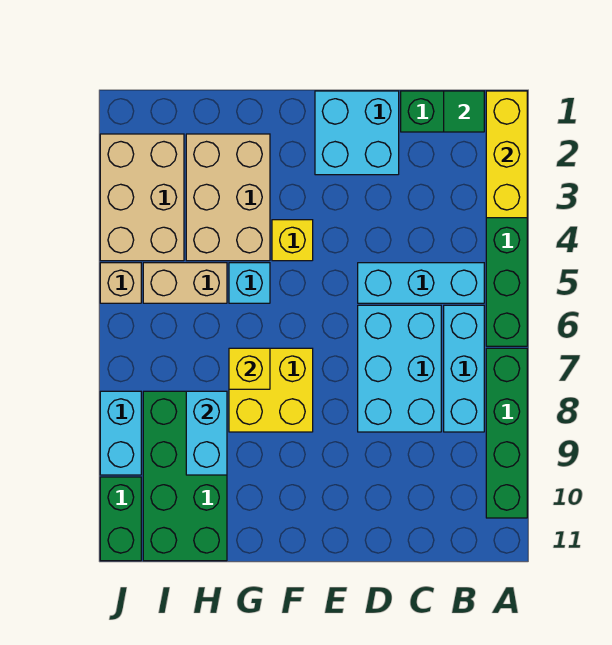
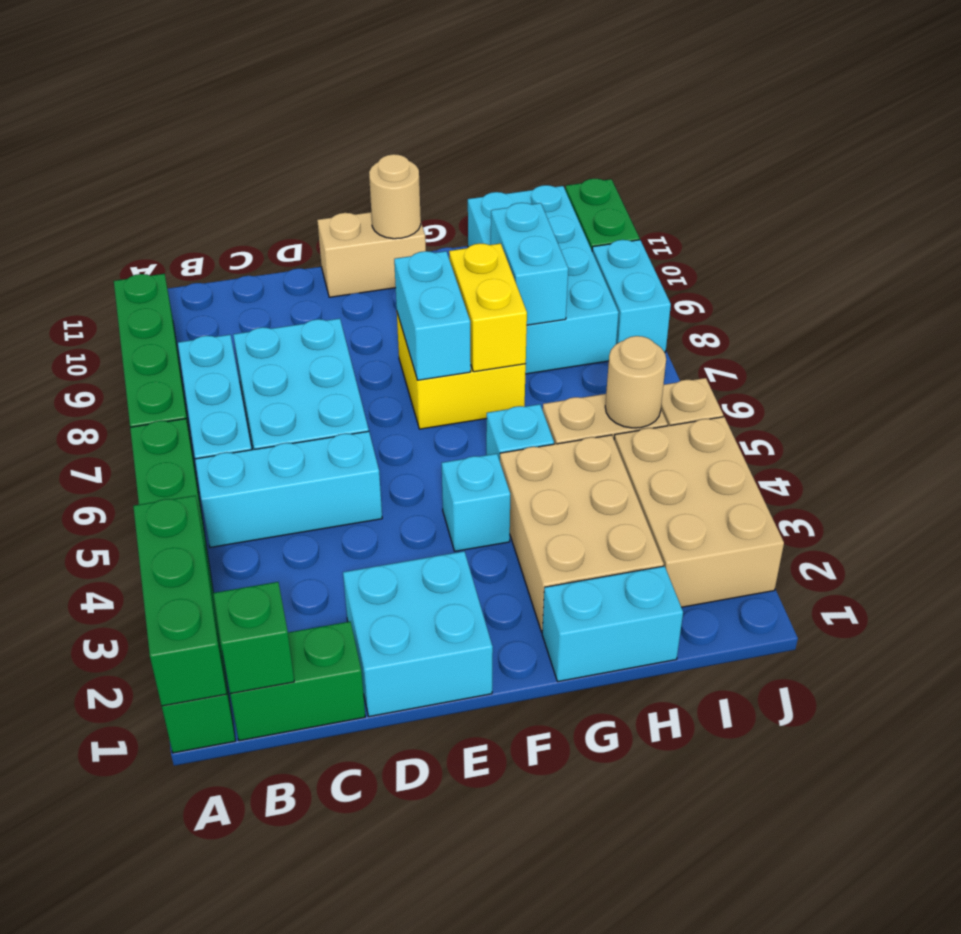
yellow brick A1:A3 level 2 -> green brick A1:A3 level 2
green tile B1 level 2 -> green brick B1 level 2
none -> tan brick E11:F11 level 1
yellow brick F4 level 1 -> cyan brick F4 level 1
none -> cyan brick F7:F8 level 2
none -> tan round brick F11 level 2
none -> cyan brick G1:H1 level 1
yellow brick G7 level 2 -> yellow brick G7:G8 level 2
green brick H8:I11 level 1 -> cyan brick H8:I11 level 1
none -> tan round brick I5 level 2

